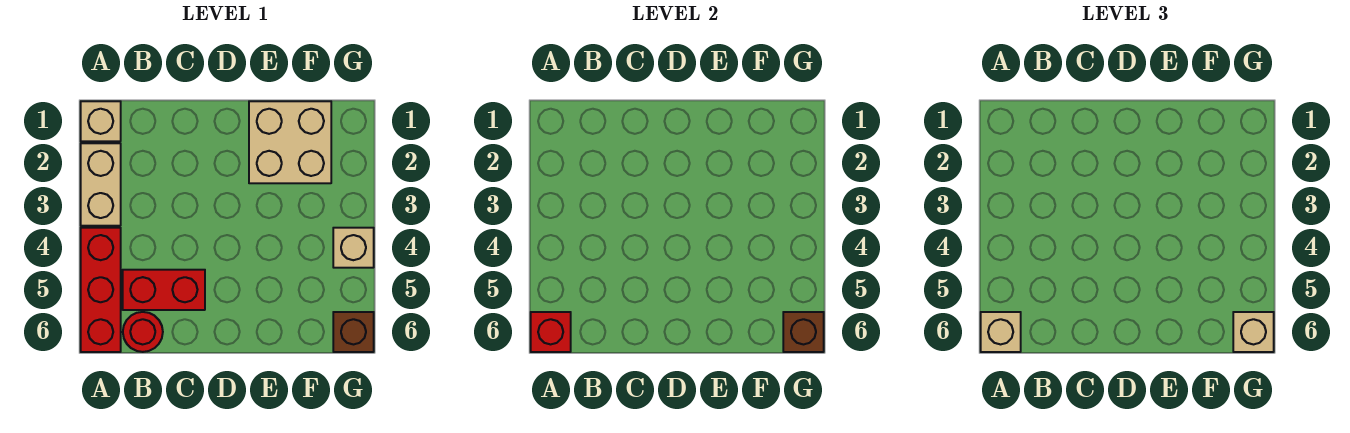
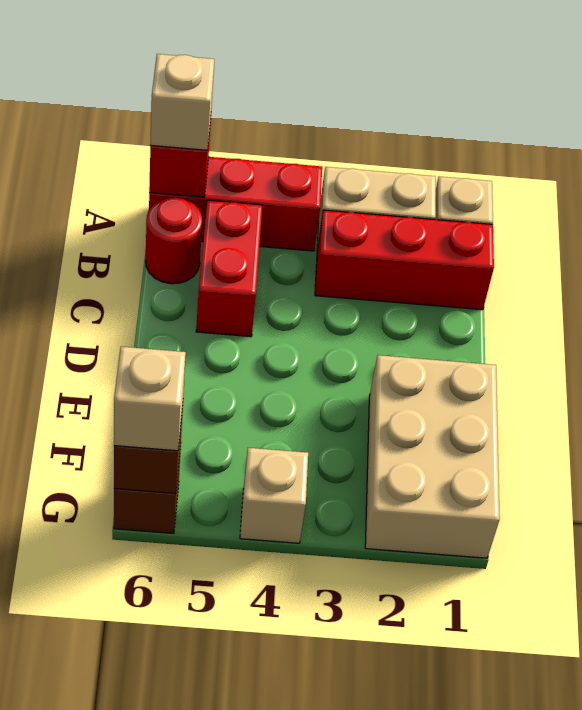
none -> red brick B1:B3 level 1
tan brick E1:F2 level 1 -> tan brick E1:G2 level 1

